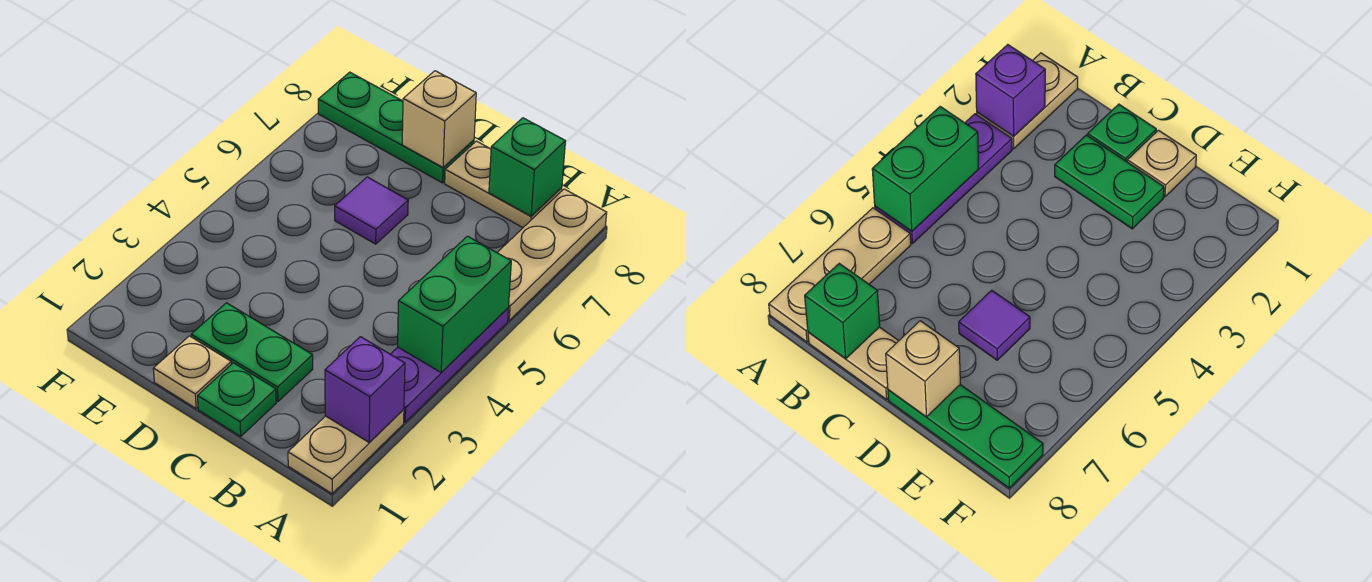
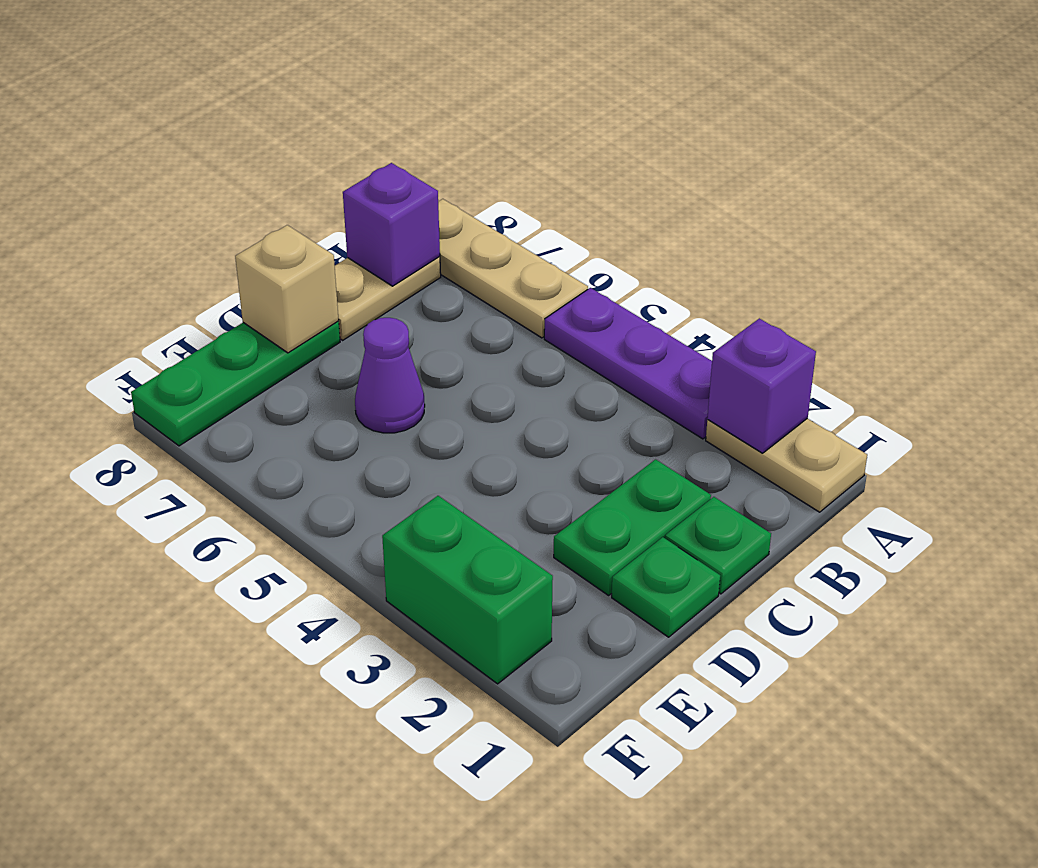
green brick A4:A5 level 2 -> green brick F2:F3 level 1
green brick B8 level 2 -> purple brick B8 level 2
tan plate D1 level 1 -> green plate D1 level 1
purple tile D6 level 1 -> purple cone D6 level 1

